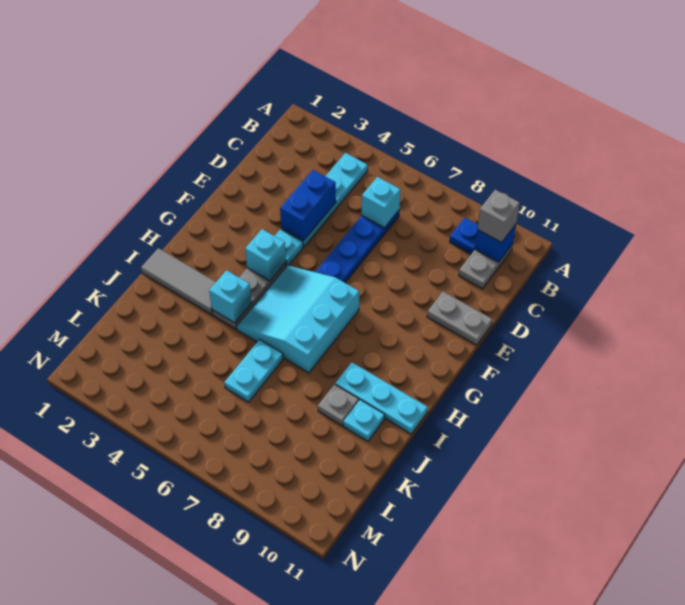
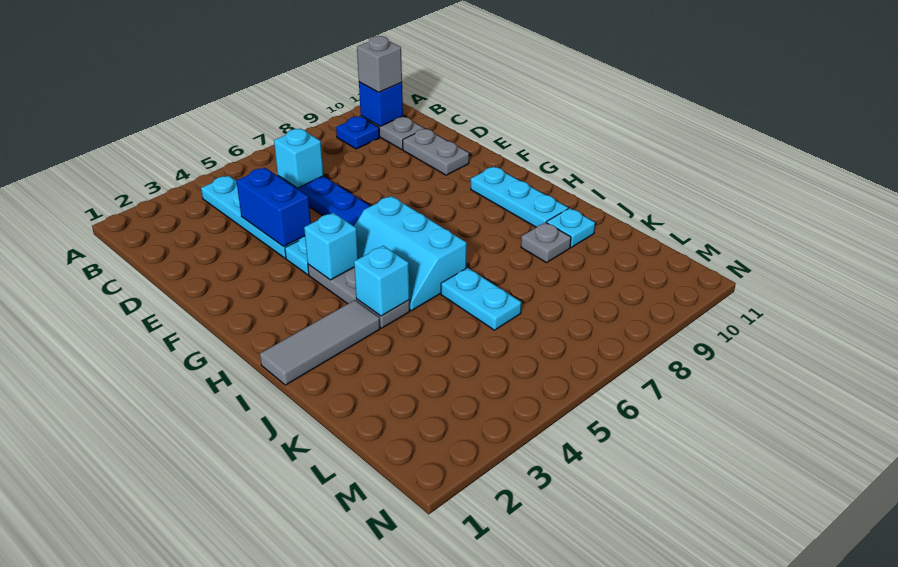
grey plate E10:E11 level 1 -> grey plate D10:E10 level 1
cyan slope G5:I7 level 1 top 7 -> cyan slope G5:I6 level 1 top 6
cyan plate I9:I11 level 1 -> cyan plate G10:I10 level 1

